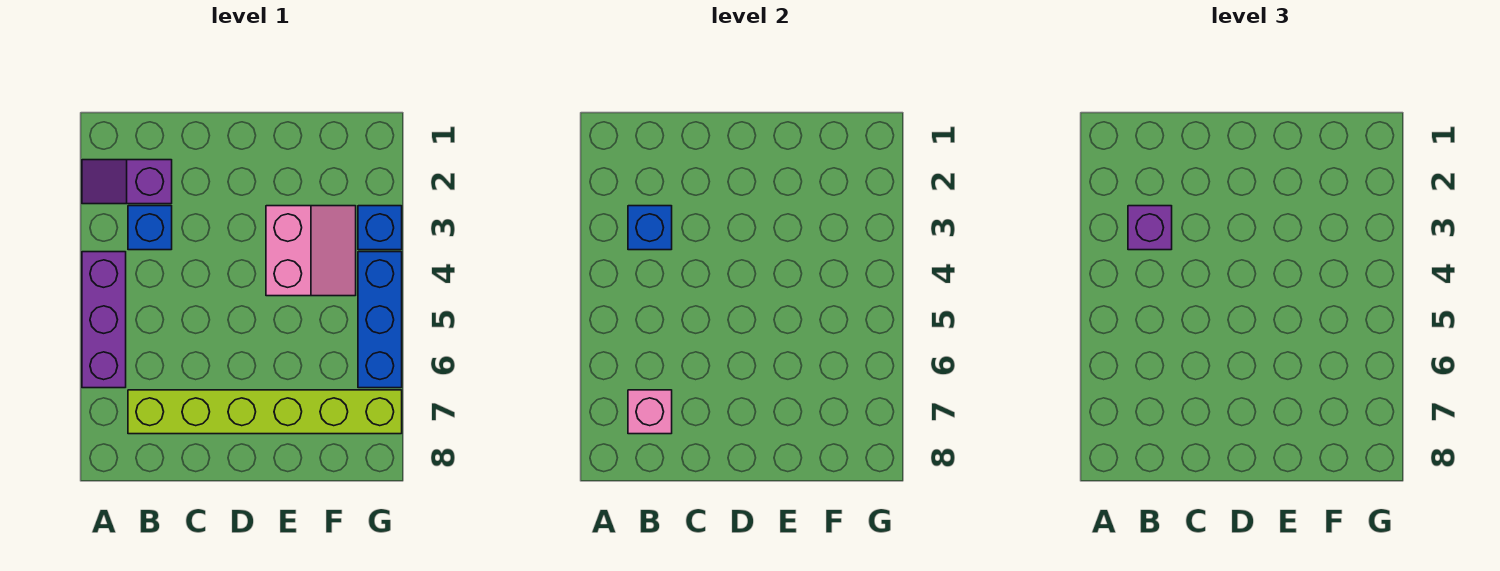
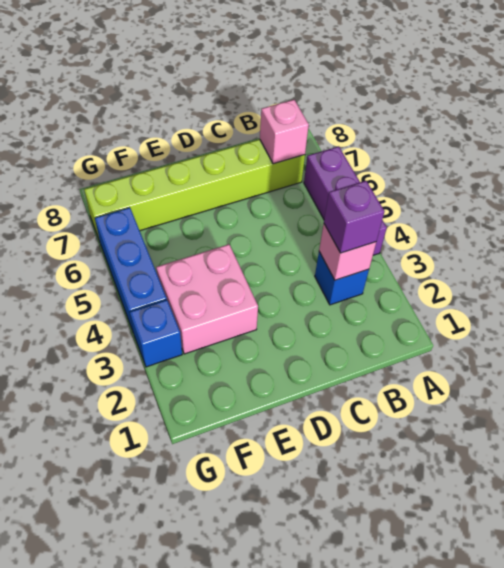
purple slope A2:B2 level 1 top B -> none
blue brick B3 level 2 -> pink brick B3 level 2
pink slope E3:F4 level 1 top E -> pink brick E3:F4 level 1

